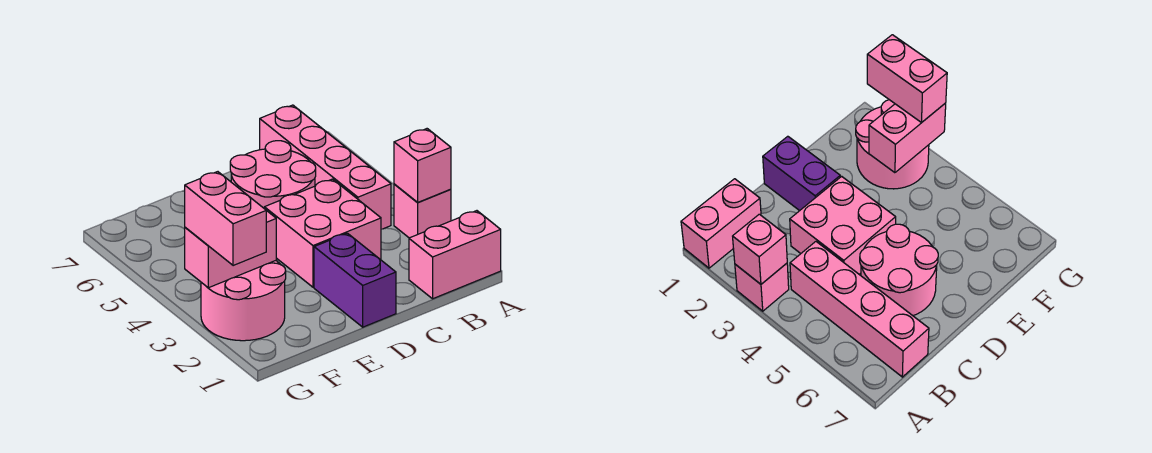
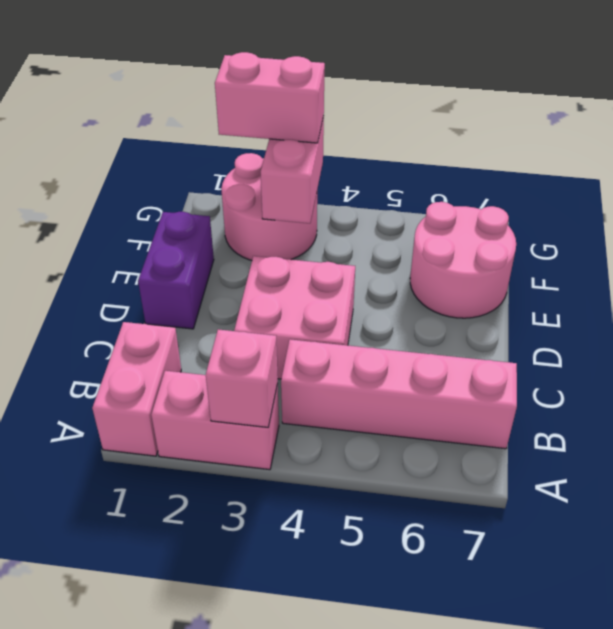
pink brick A3 level 1 -> pink brick A2:A3 level 1
pink round brick C5:D6 level 1 -> pink round brick E6:F7 level 1
purple brick D1:D2 level 1 -> purple brick D1:E1 level 1

